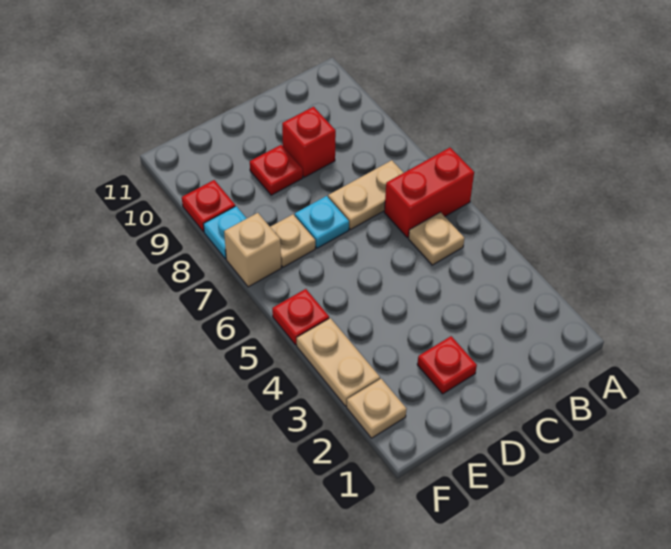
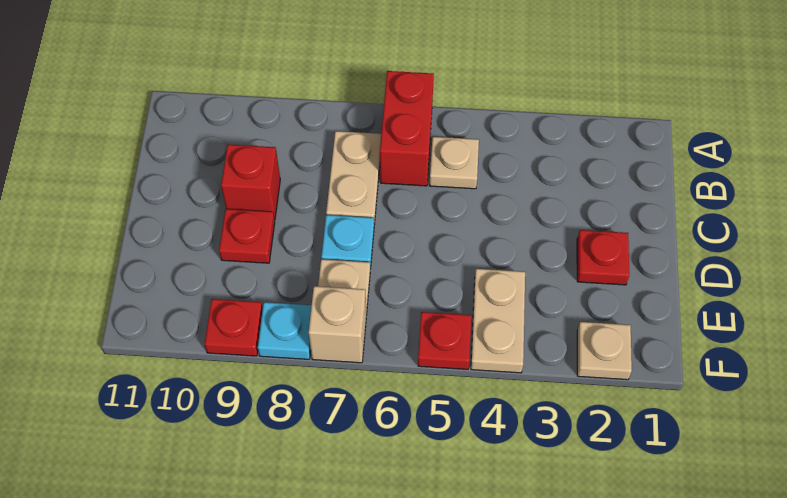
tan plate F3:F4 level 1 -> tan plate E4:F4 level 1

